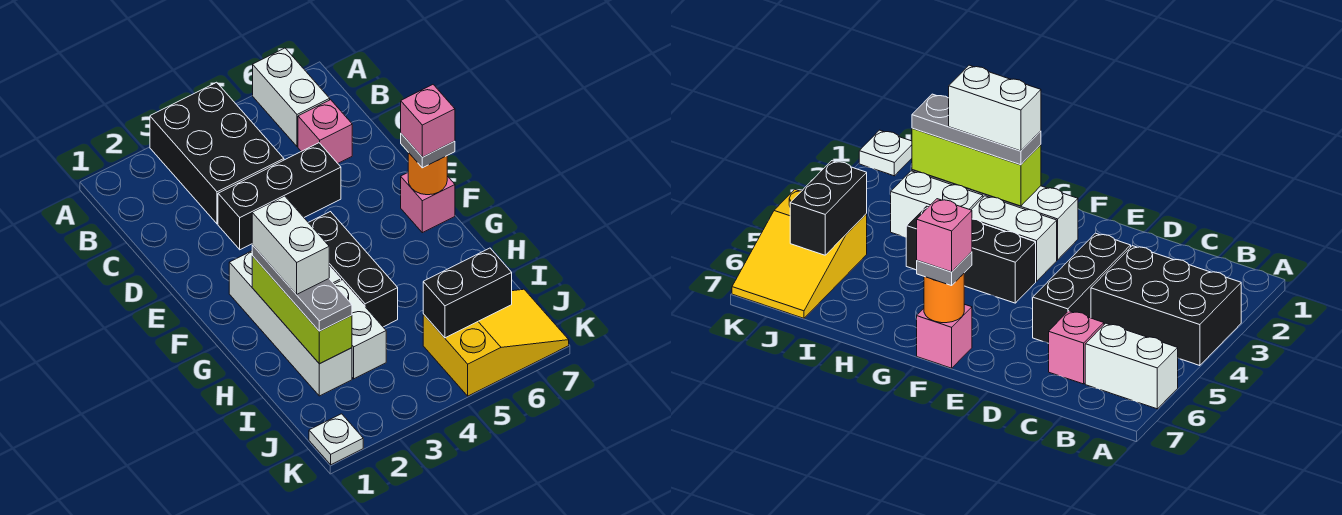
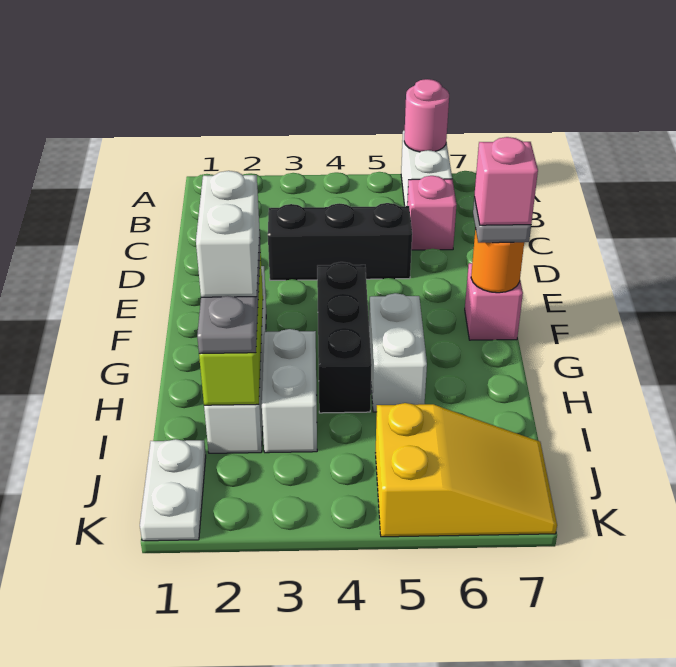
black brick A3:C4 level 1 -> none
none -> pink round brick A6 level 2
white brick F3:G3 level 1 -> white brick G5:H5 level 1
black brick J5:J6 level 2 -> none
white plate K1 level 1 -> white plate J1:K1 level 1

